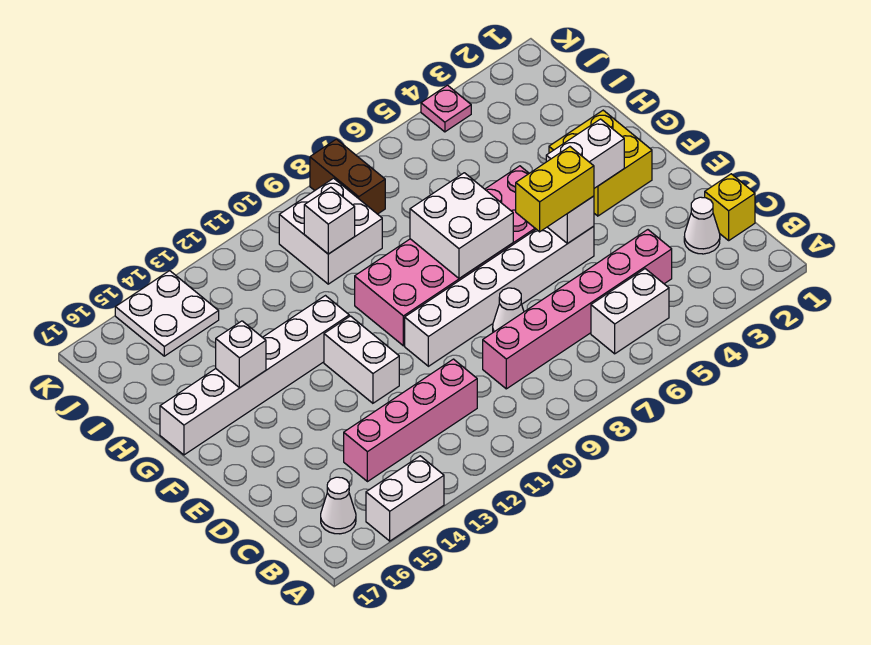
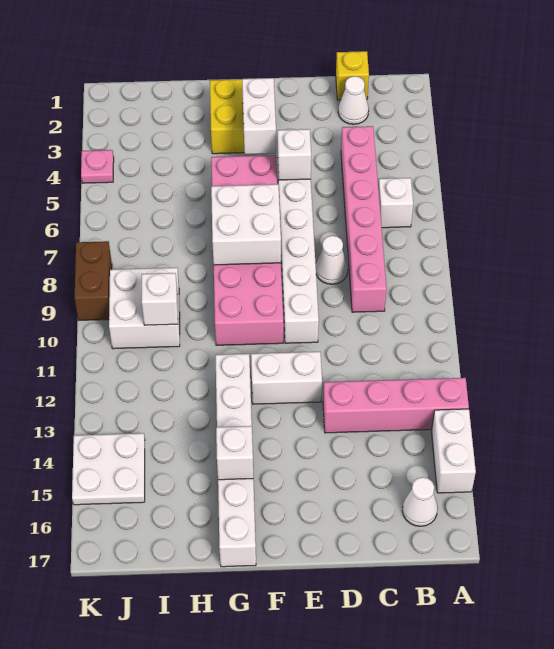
white brick B5:B6 level 1 -> white brick B6 level 1
pink brick C11:C14 level 1 -> pink brick A13:D13 level 1
yellow brick E5:E6 level 3 -> none
brown brick J8:K8 level 1 -> brown brick K8:K9 level 1

